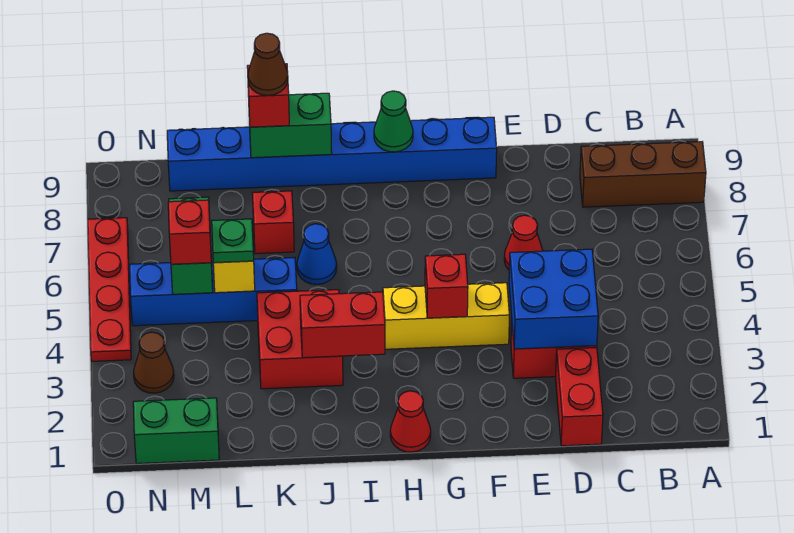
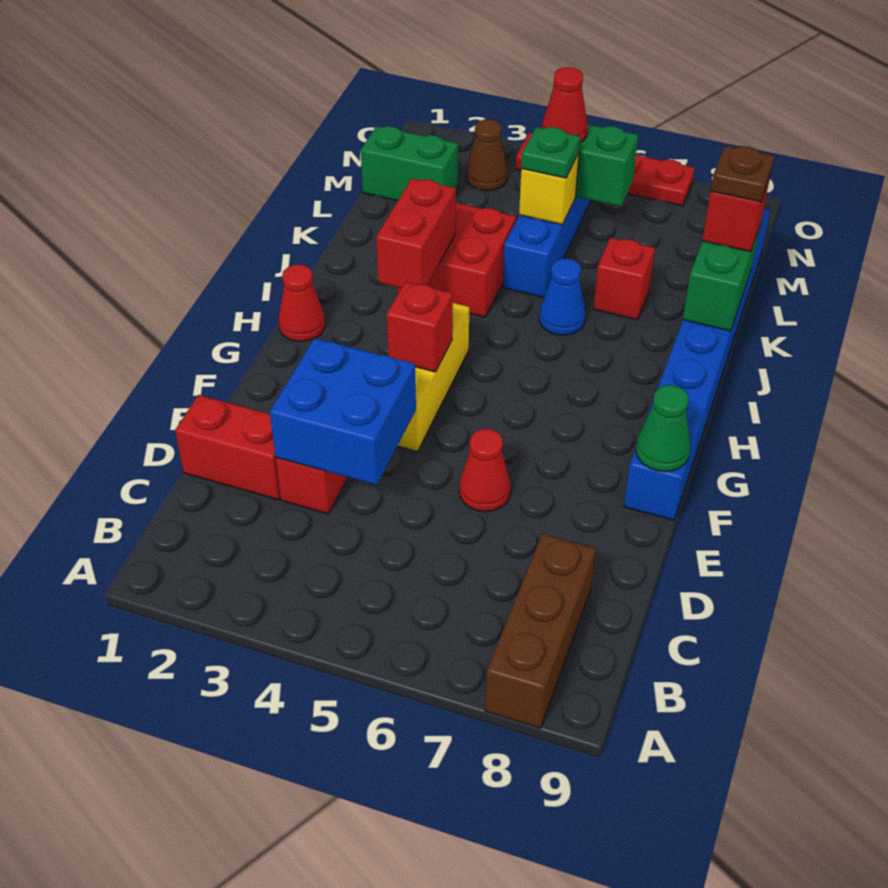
green cone H9 level 2 -> green cone F9 level 2
brown cone K9 level 4 -> brown plate K9 level 4
green brick M1:N1 level 1 -> green brick M1:M2 level 1
red brick M5 level 3 -> red cone M5 level 3

